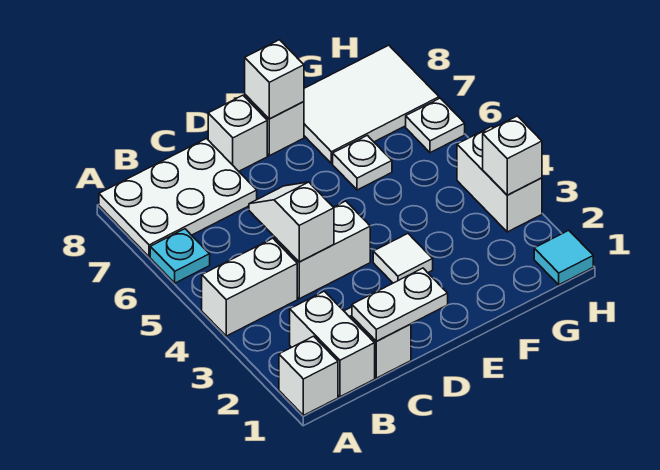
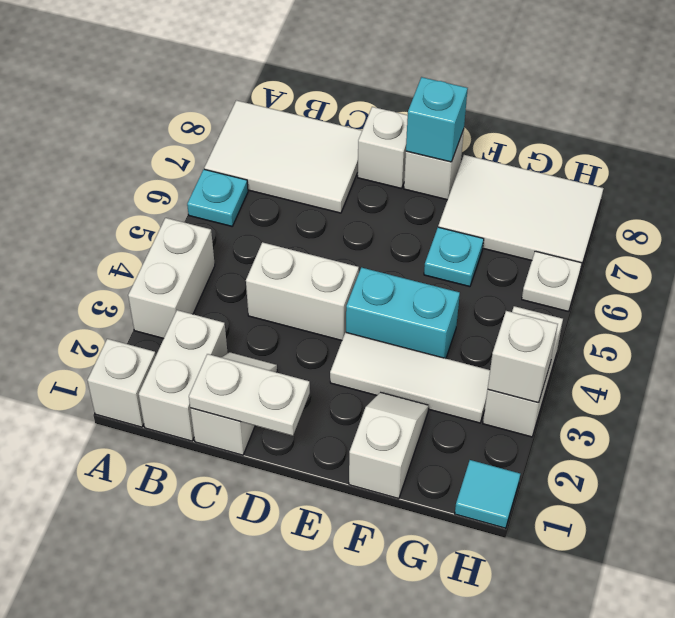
white brick A4:B4 level 1 -> white brick A3:A4 level 1
white plate A7:C8 level 1 -> white tile A7:C8 level 1
white slope C4:C5 level 2 top 4 -> white slope F1:F2 level 1 top 1
white tile E3 level 1 -> white tile E3:G3 level 1
none -> cyan brick E4:F4 level 1
white brick E8 level 2 -> cyan brick E8 level 2
white plate F6 level 1 -> cyan plate F6 level 1

